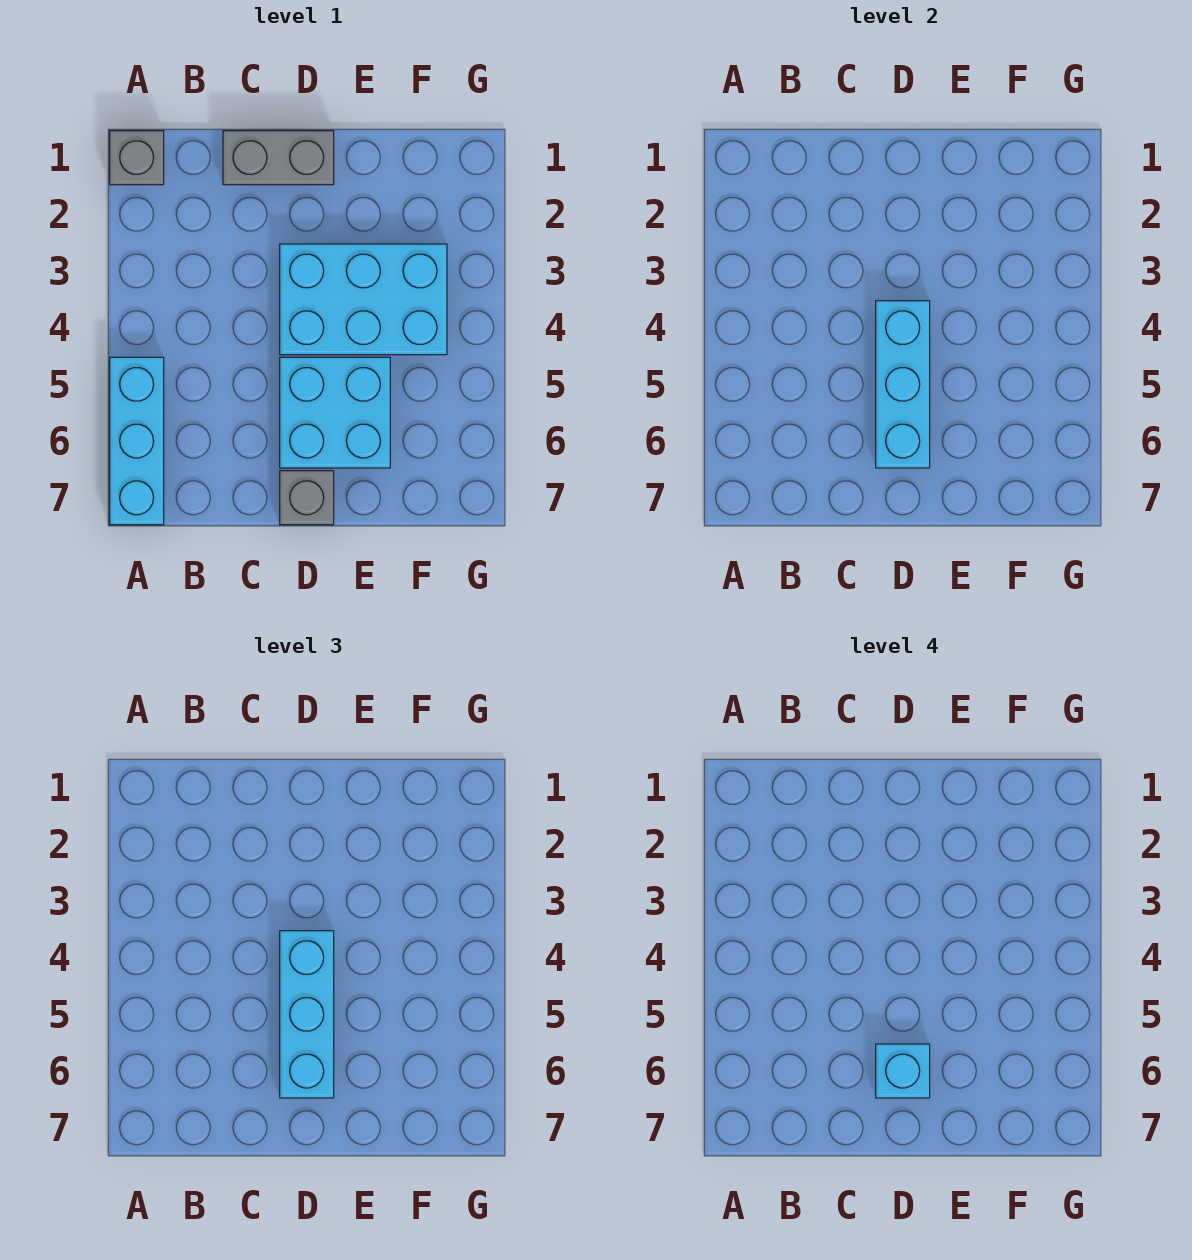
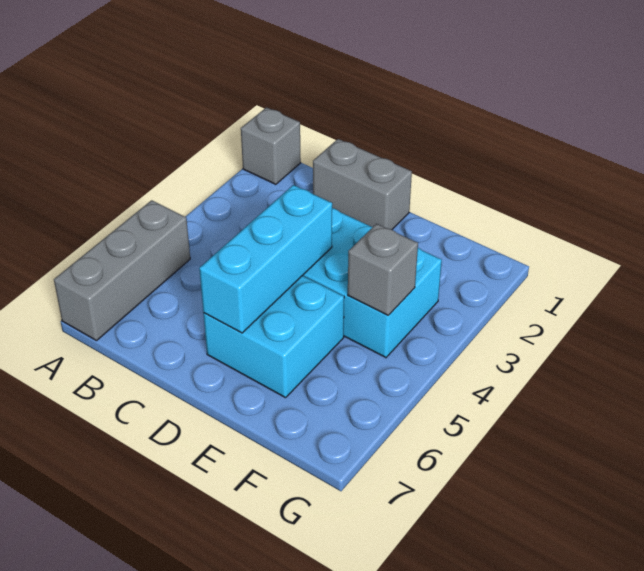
cyan brick A5:A7 level 1 -> grey brick A5:A7 level 1
cyan brick D4:D6 level 3 -> none
cyan brick D6 level 4 -> none
grey brick D7 level 1 -> grey brick F4 level 2

